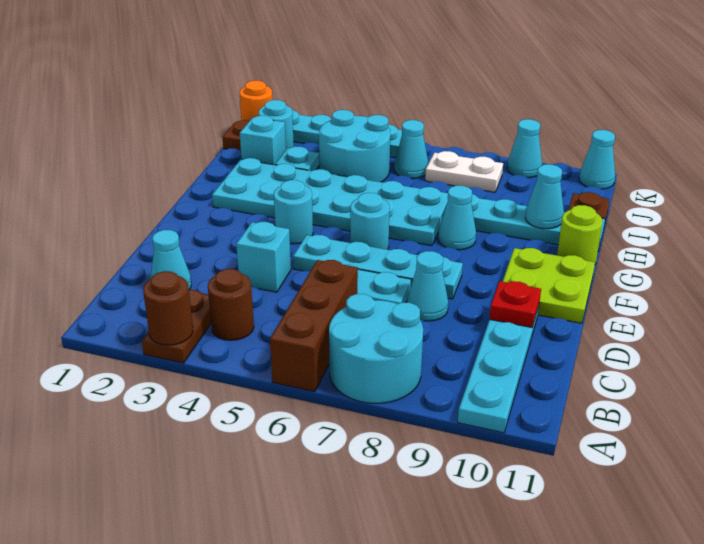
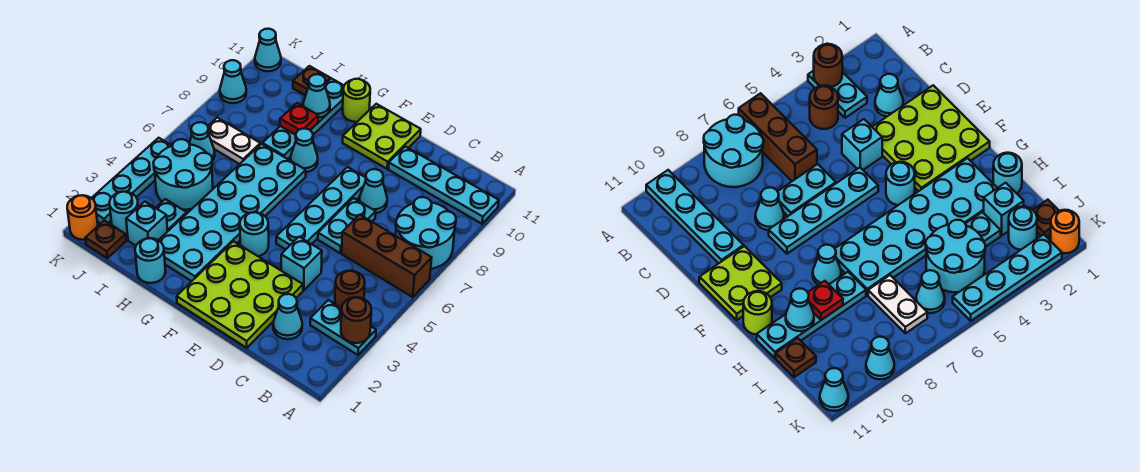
brown plate A3:B3 level 1 -> cyan plate A3:B3 level 1
none -> lime plate D1:F3 level 1
red plate D10 level 2 -> red plate H9 level 2
cyan round brick F6 level 1 -> cyan round brick H1 level 1
white plate J7:J8 level 1 -> white plate I7:J7 level 1

